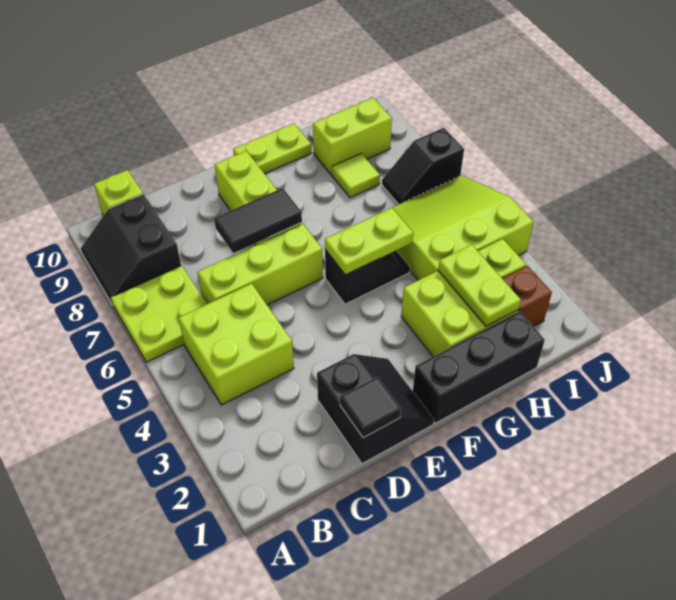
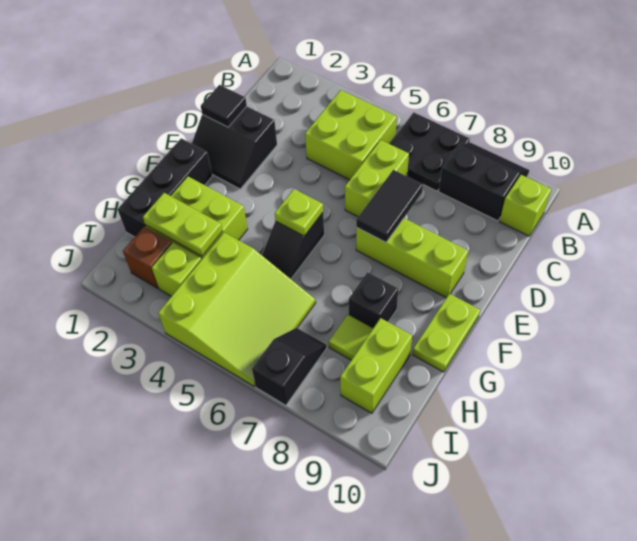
lime plate A6:B7 level 1 -> black plate A6:B7 level 1
lime brick C6:E6 level 1 -> lime brick C6:D6 level 1
lime plate F5:G5 level 2 -> lime plate F5 level 2
none -> black brick G8 level 1

